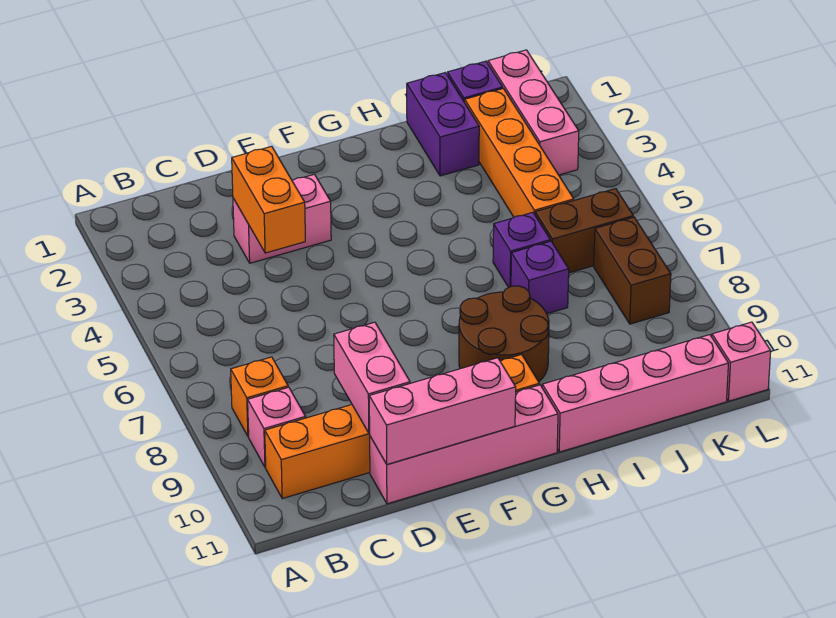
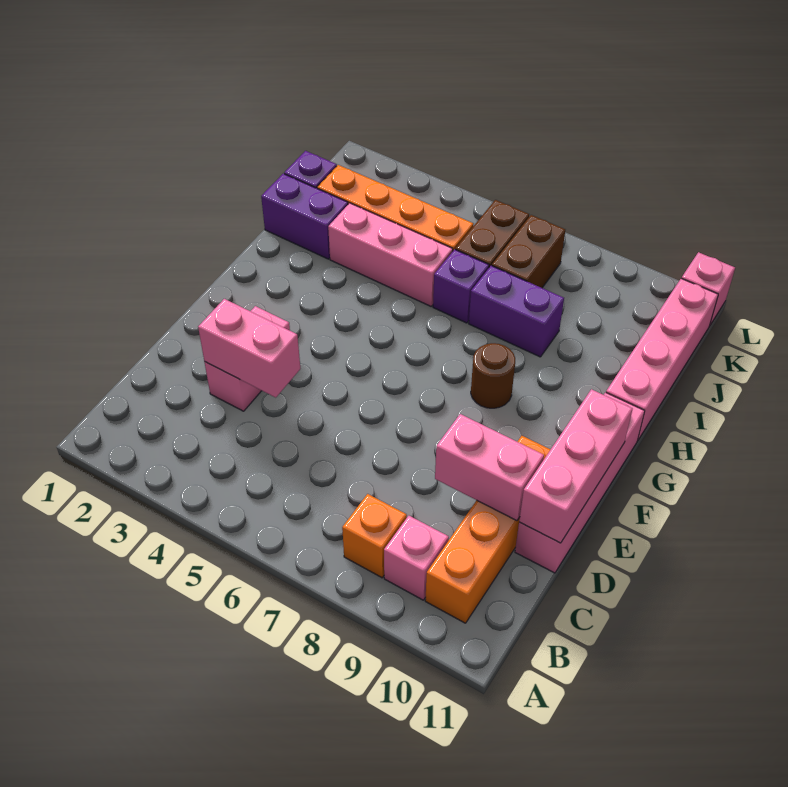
orange brick B10:G10 level 1 -> orange brick B10:E10 level 1
orange brick D3:D4 level 2 -> pink brick D3:D4 level 2
brown round brick G8:H9 level 1 -> brown round brick G8 level 1
purple brick I7 level 1 -> purple brick I7:I8 level 1
pink brick K1:K3 level 1 -> pink brick I3:I5 level 1
brown brick K7:K8 level 1 -> brown brick J7:K7 level 1

